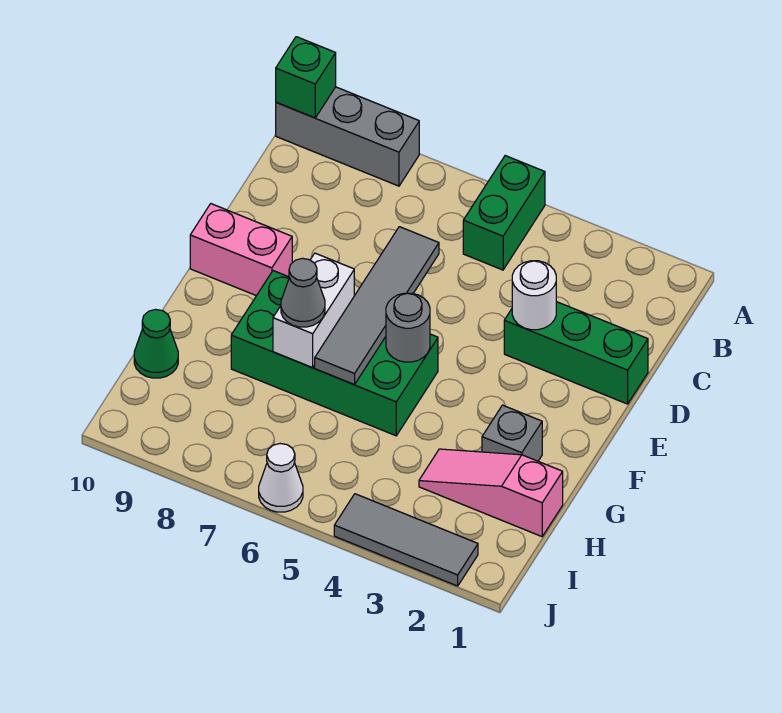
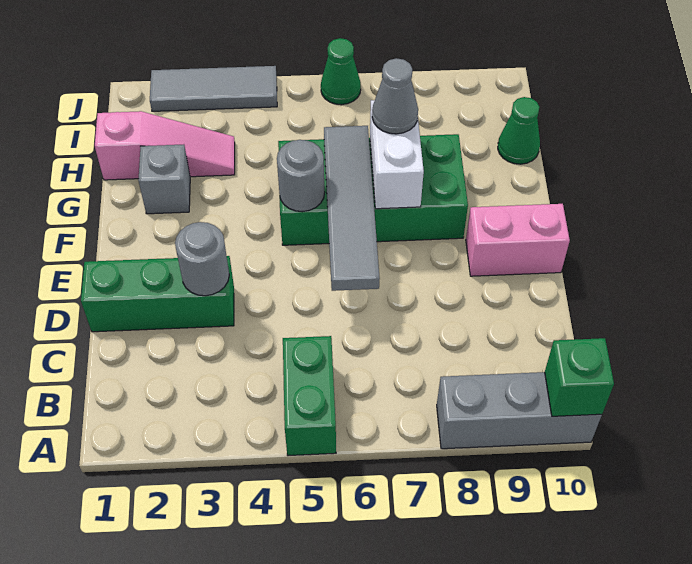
white round brick D3 level 2 -> grey round brick D3 level 2
white cone J6 level 1 -> green cone J6 level 1

